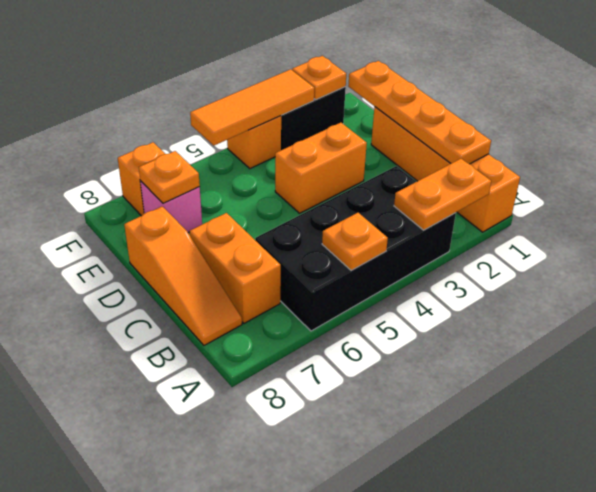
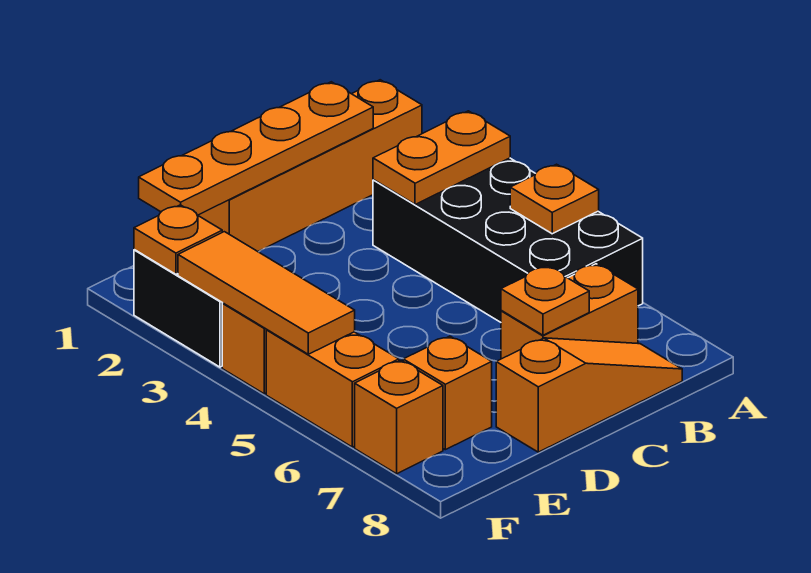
orange plate A2:A3 level 2 -> orange plate A3:B3 level 2
orange brick D3:D4 level 1 -> orange brick F5:F6 level 1
pink brick E7 level 1 -> orange brick E7 level 1
orange plate E7 level 2 -> orange plate C7 level 2

